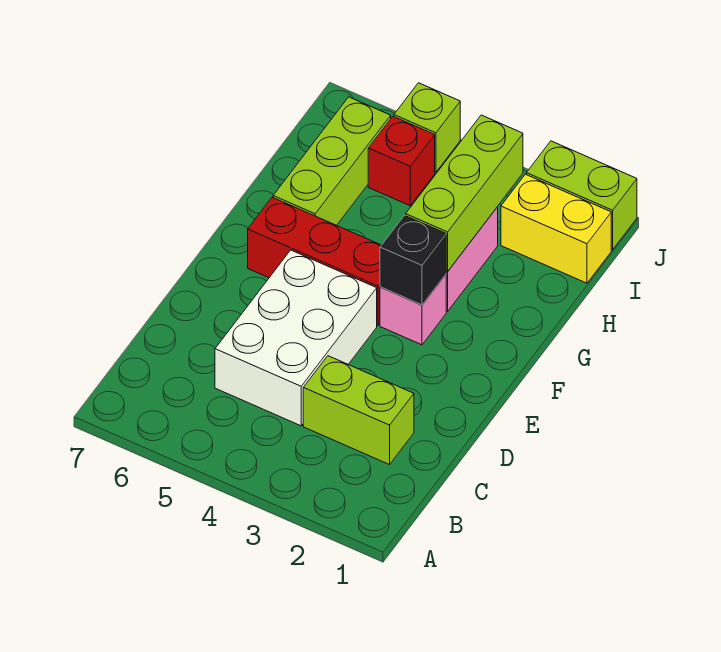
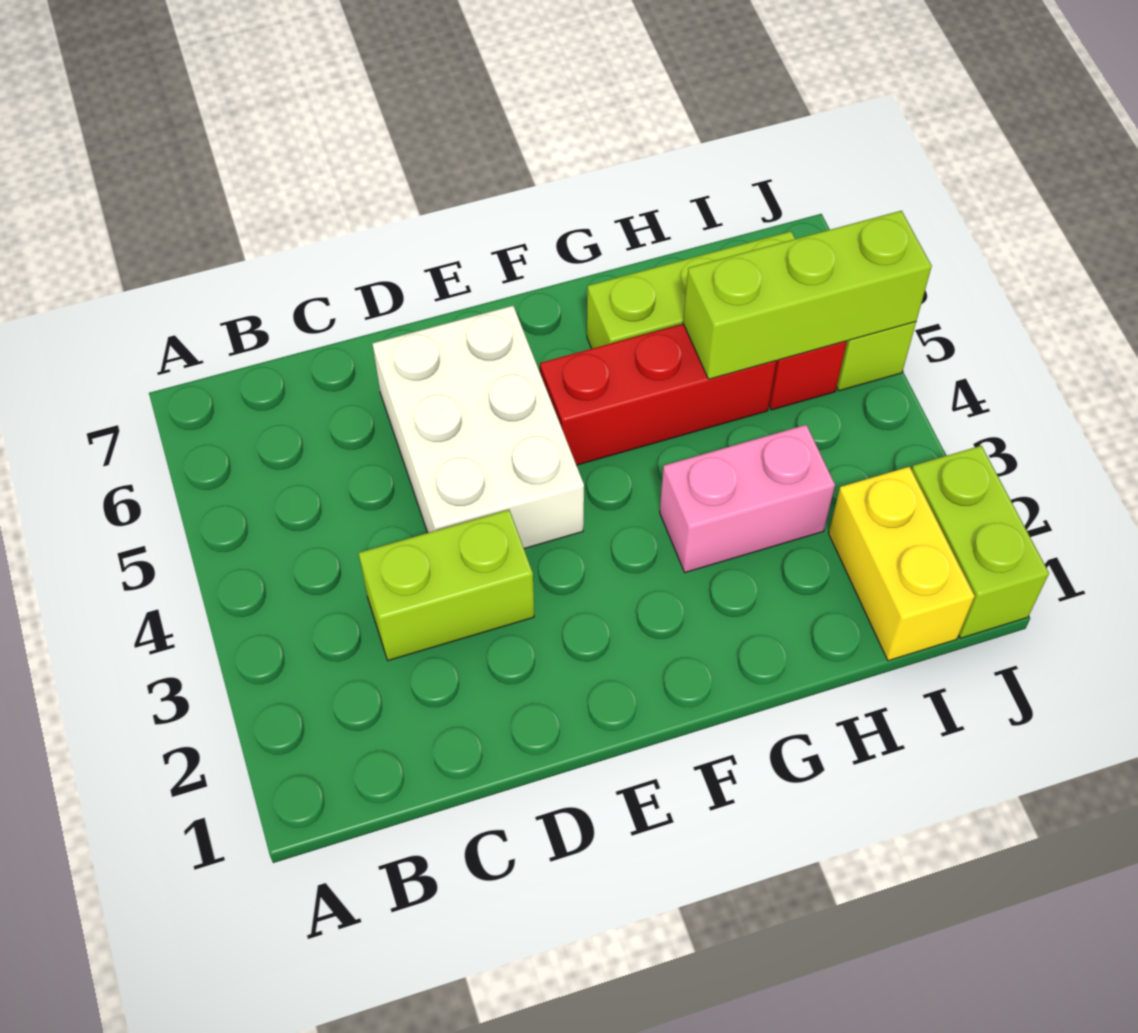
lime brick C2:C3 level 1 -> lime brick C3:D3 level 1
white brick C4:E5 level 1 -> white brick D4:E6 level 1
pink brick F3 level 1 -> none
black brick F3 level 2 -> none
red brick F4:F6 level 1 -> red brick F5:H5 level 1
lime brick G3:I3 level 2 -> lime brick H5:J5 level 2

